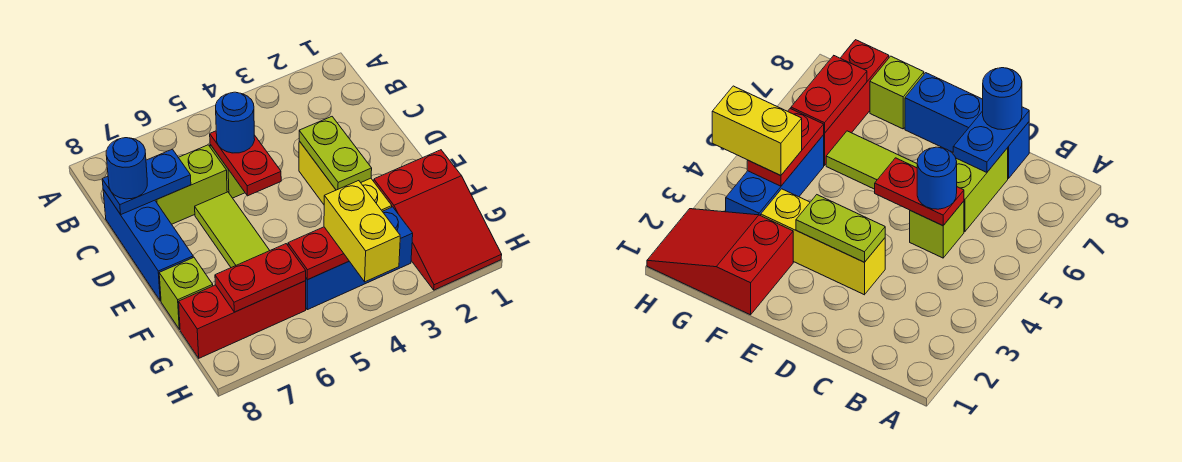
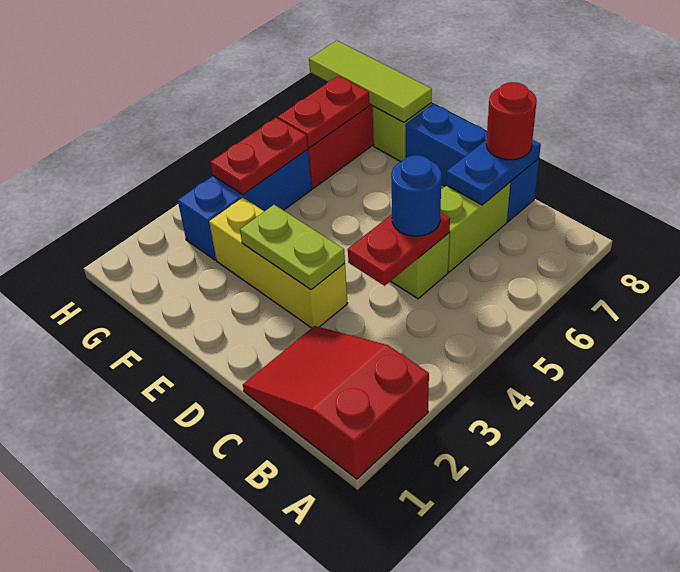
red plate C5:D5 level 2 -> red plate C4:C5 level 2
blue round brick C8 level 3 -> red round brick C8 level 3
lime tile D6:F6 level 1 -> lime tile F8:H8 level 2
red slope F1:H2 level 1 top F -> red slope A1:C2 level 1 top A
yellow brick G4:H4 level 3 -> none

